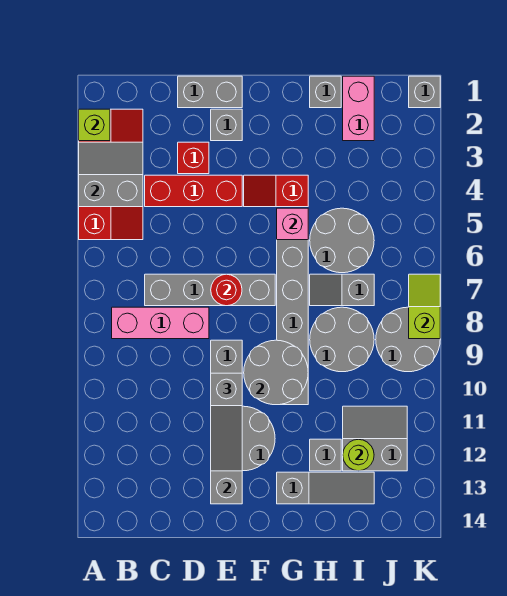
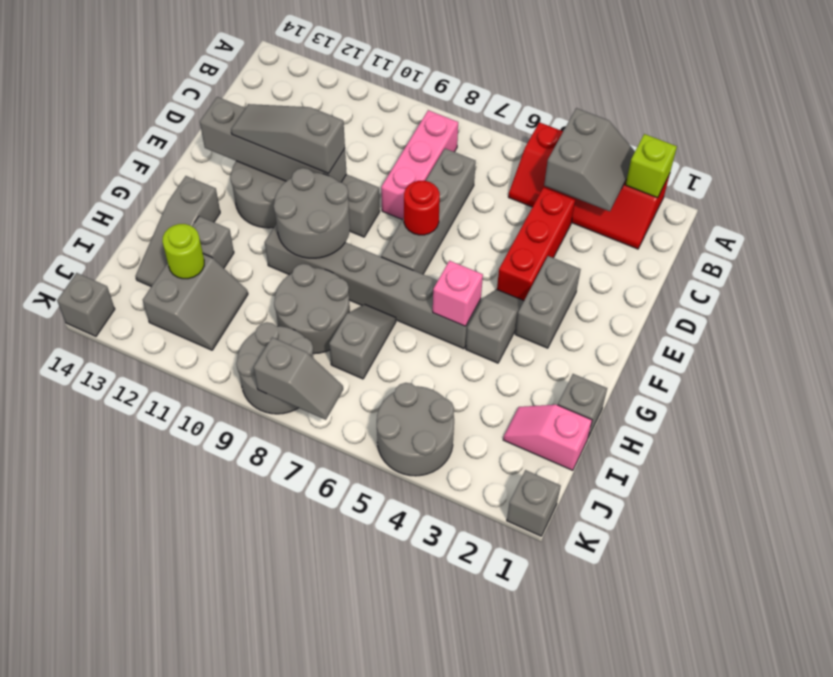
grey brick D1:E1 level 1 -> grey brick E3:F3 level 1
red brick D3 level 1 -> none
grey brick E2 level 1 -> grey brick K14 level 1
red slope F4:G4 level 1 top G -> grey slope F4:G4 level 1 top G
grey round brick H5:I6 level 1 -> grey round brick J4:K5 level 1
pink brick I1:I2 level 1 -> pink slope I1:I2 level 1 top 1
lime slope K7:K8 level 2 top 8 -> grey slope K7:K8 level 2 top 8

